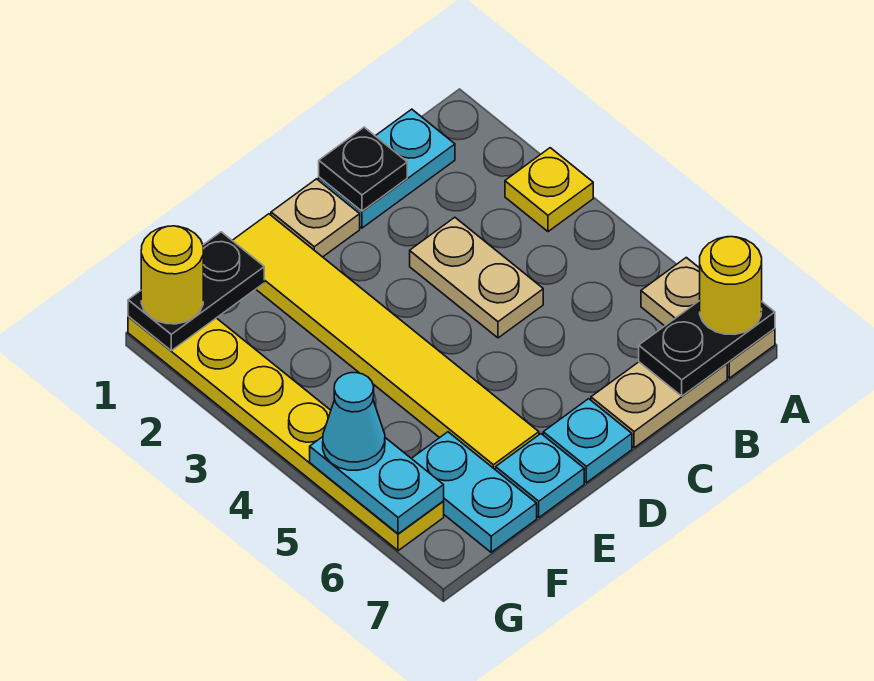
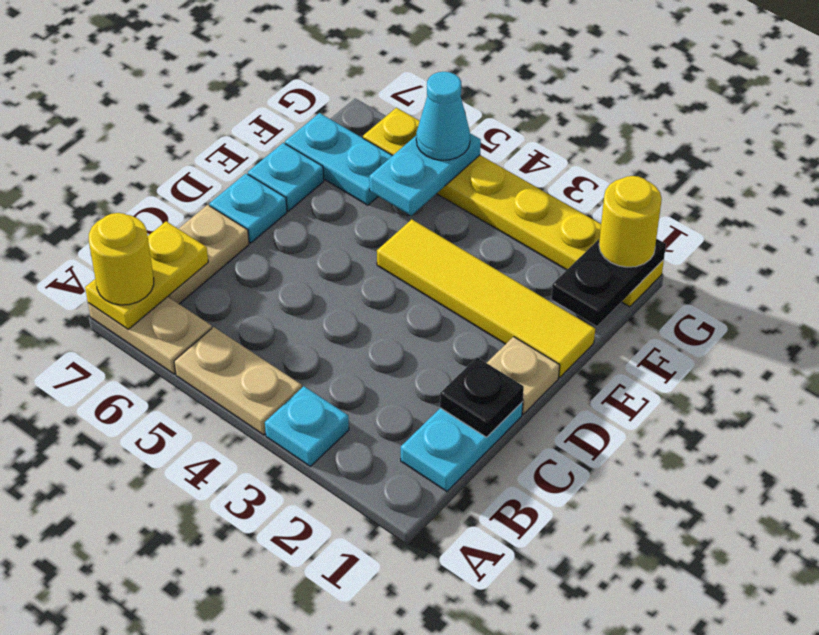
yellow plate A3 level 1 -> cyan plate A3 level 1
black plate A7:B7 level 2 -> yellow plate A7:B7 level 2
tan plate C3:C4 level 1 -> tan plate A4:A5 level 1
yellow tile E1:E6 level 1 -> yellow tile E1:E4 level 1
cyan plate G5:G6 level 2 -> cyan plate F5:G5 level 2

